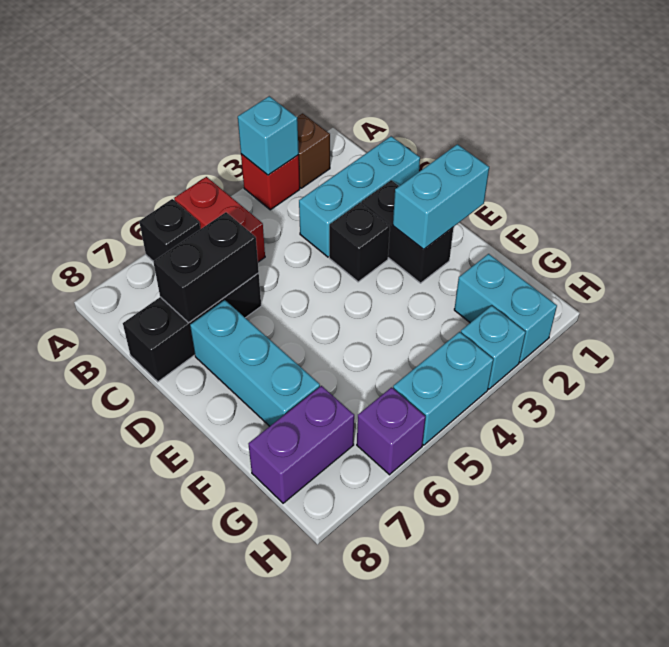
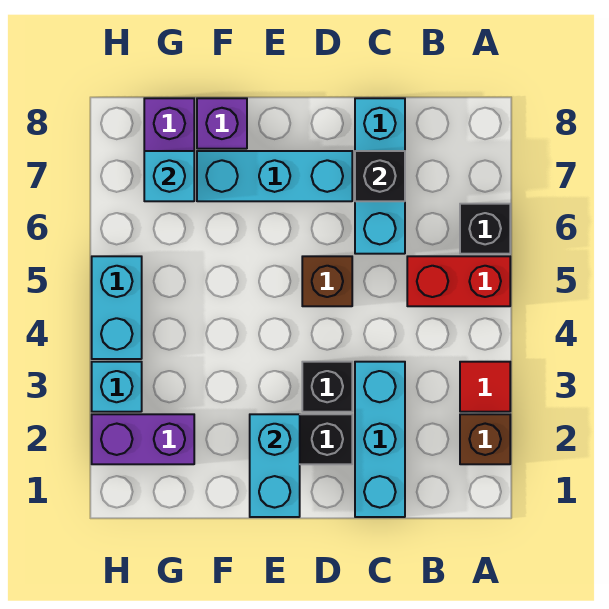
red brick A3 level 1 -> red tile A3 level 1
cyan brick A3 level 2 -> cyan brick G7 level 2
black brick C6:C8 level 1 -> cyan brick C6:C8 level 1
black brick C6:C7 level 2 -> black brick C7 level 2
none -> brown brick D5 level 1
cyan brick G2:H2 level 1 -> purple brick G2:H2 level 1
purple brick H6 level 1 -> purple brick F8 level 1

